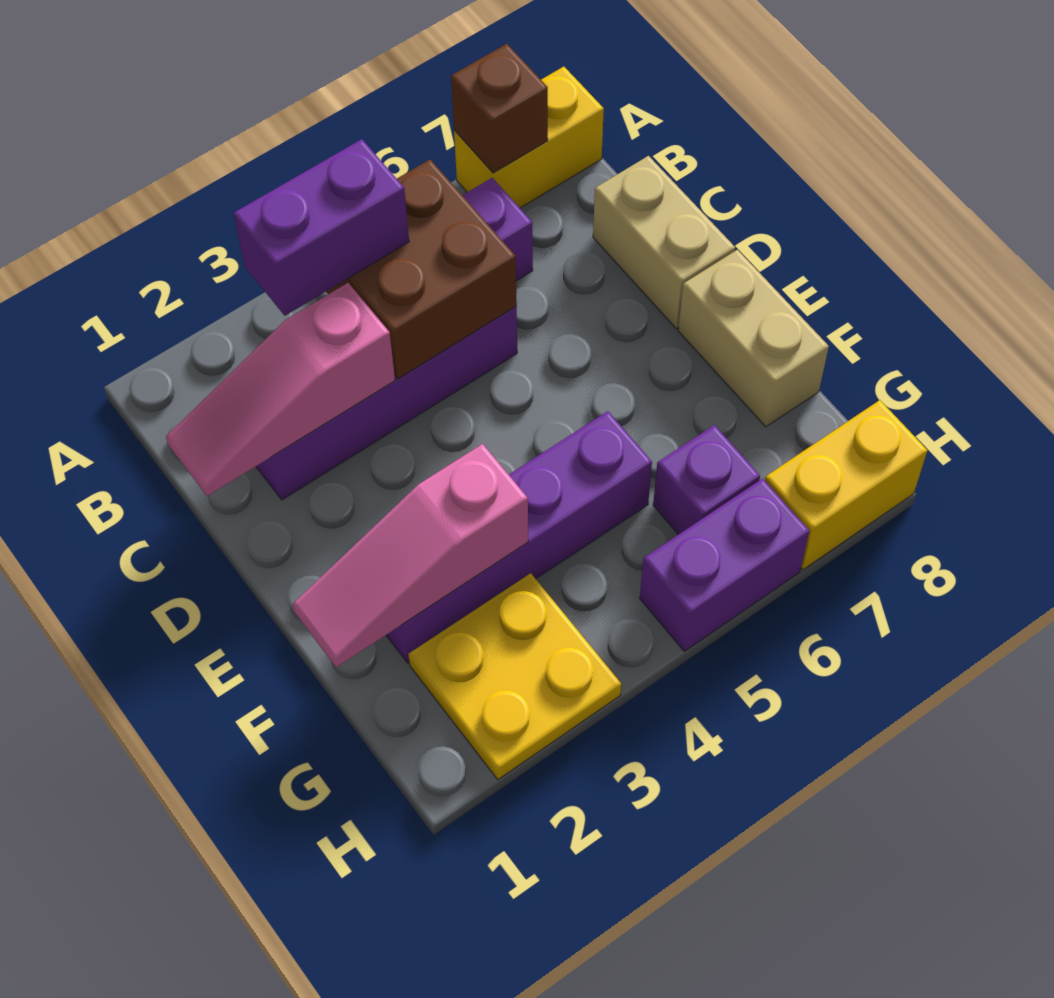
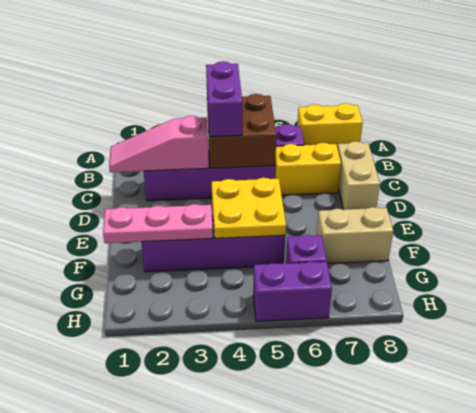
brown brick A7 level 2 -> none
purple brick B3:B4 level 3 -> purple brick B4:C4 level 3
tan brick E8:F8 level 1 -> tan brick F7:F8 level 1
pink slope F1:F3 level 2 top 3 -> pink plate F1:F3 level 2
yellow plate G2:H3 level 1 -> yellow plate E4:F5 level 2
yellow brick H7:H8 level 1 -> yellow brick C6:C7 level 1

